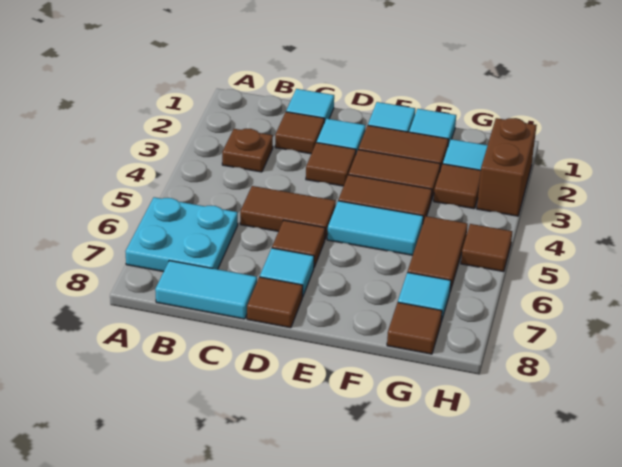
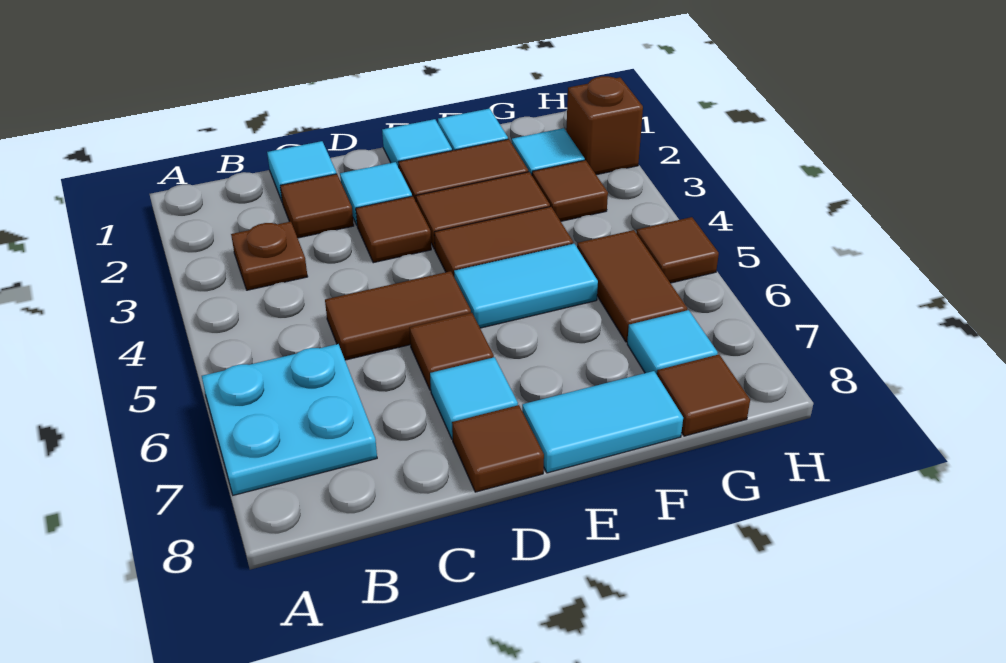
cyan tile B8:C8 level 1 -> cyan tile E8:F8 level 1
brown brick H2:H3 level 1 -> brown brick H2 level 1

